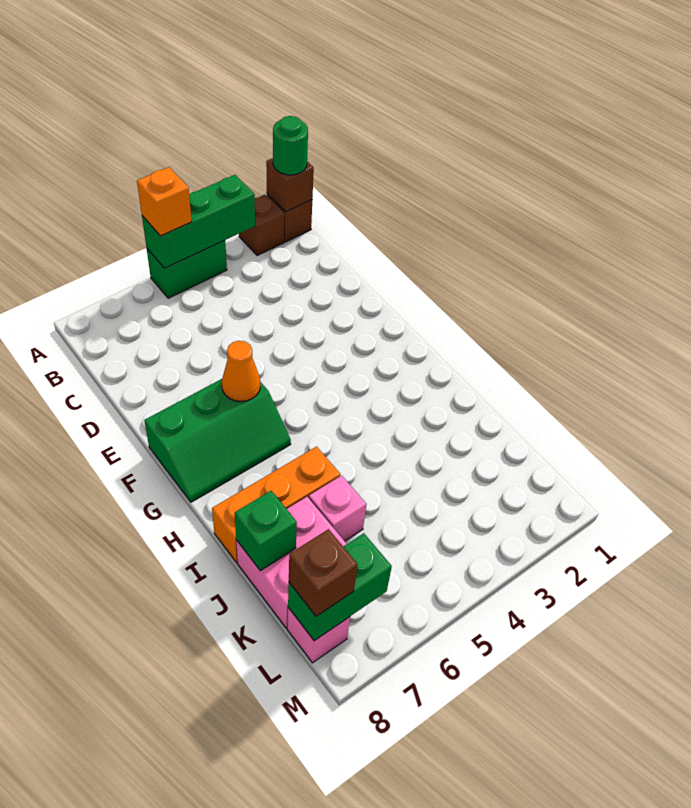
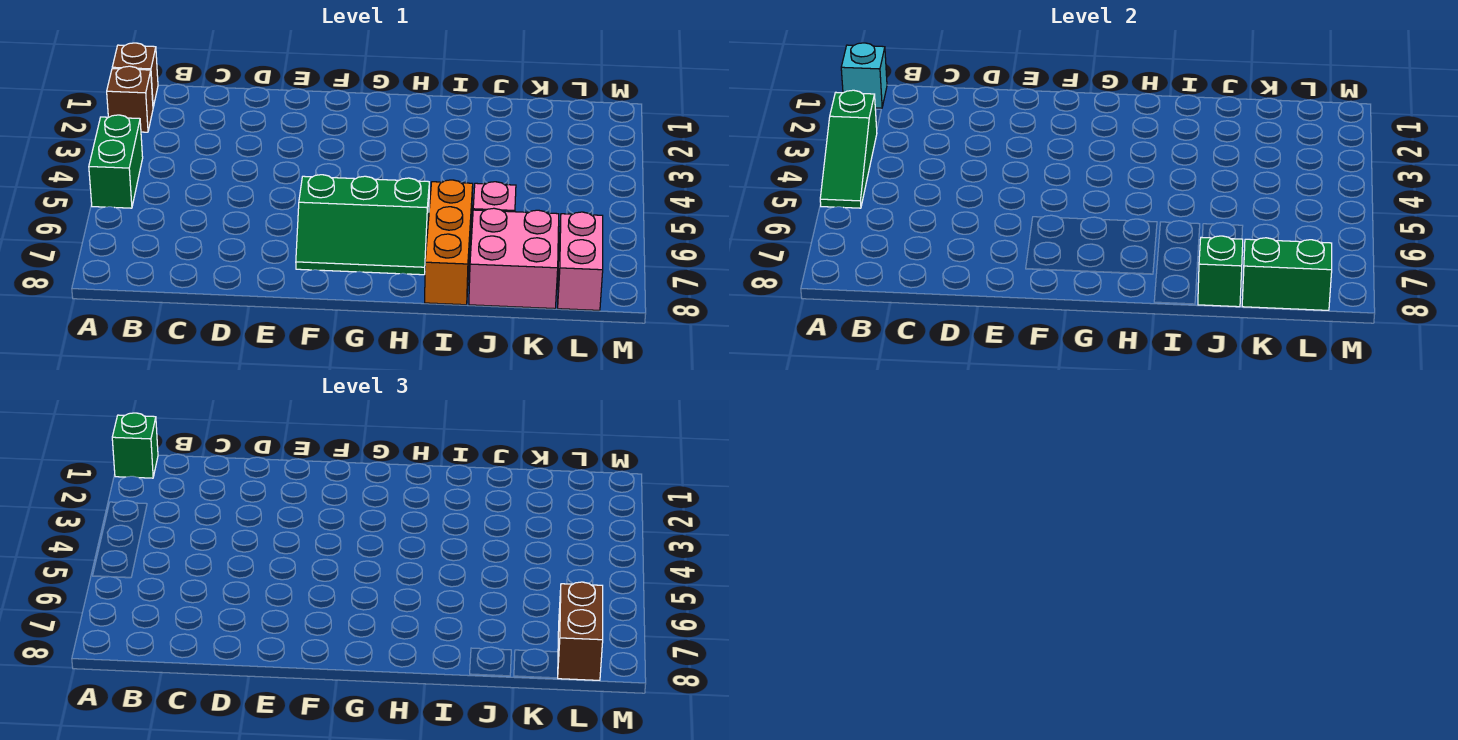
brown brick A1 level 2 -> cyan brick A1 level 2
green round brick A1 level 3 -> green brick A1 level 3
green brick A3:A5 level 2 -> green slope A3:A5 level 2 top 3
orange brick A5 level 3 -> none
green slope F6:G8 level 1 top F -> green slope F6:H7 level 1 top 6
orange cone F6 level 2 -> none
green brick L7:L8 level 2 -> green brick K8:L8 level 2
pink brick L8 level 1 -> pink brick L7:L8 level 1
brown brick L8 level 3 -> brown brick L7:L8 level 3

